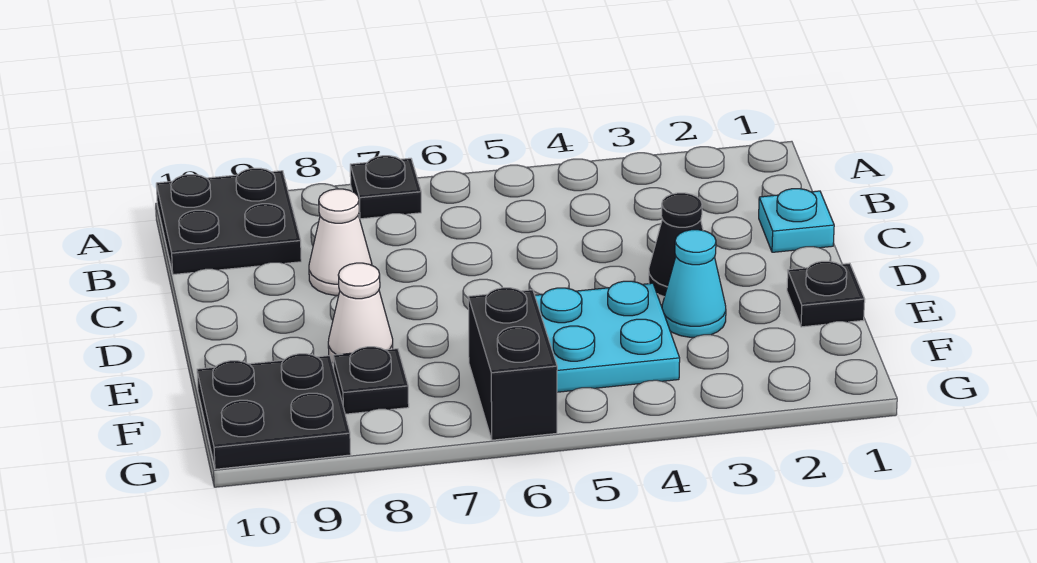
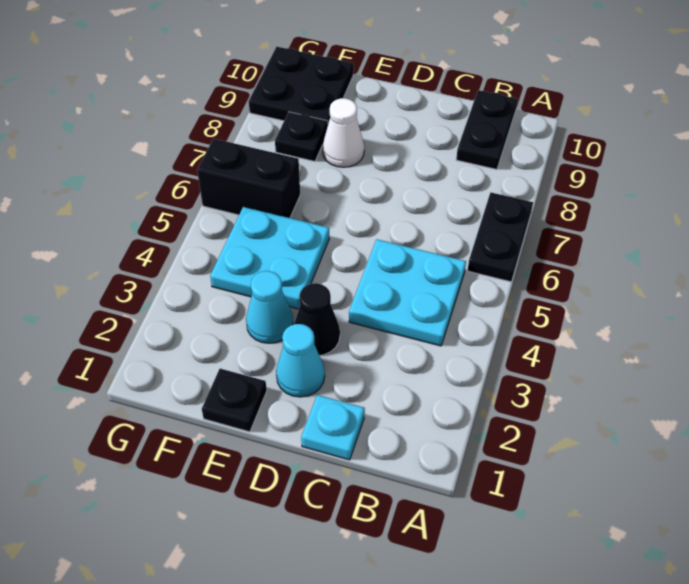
black plate A7 level 1 -> black plate A6:A7 level 1
black plate A9:B10 level 1 -> black plate B9:B10 level 1
none -> cyan plate B4:C5 level 1
white cone C8 level 1 -> none
none -> cyan cone D2 level 1

